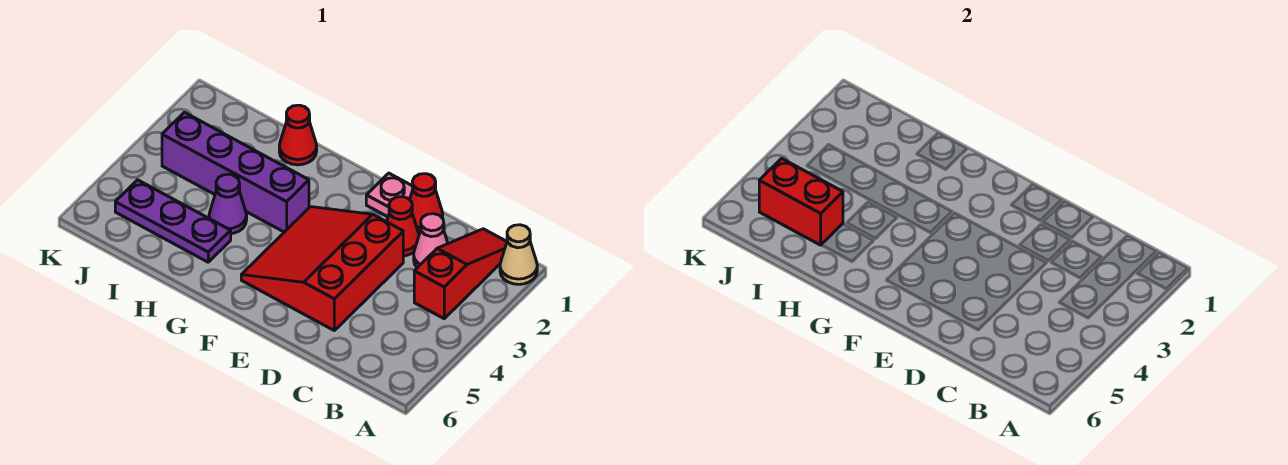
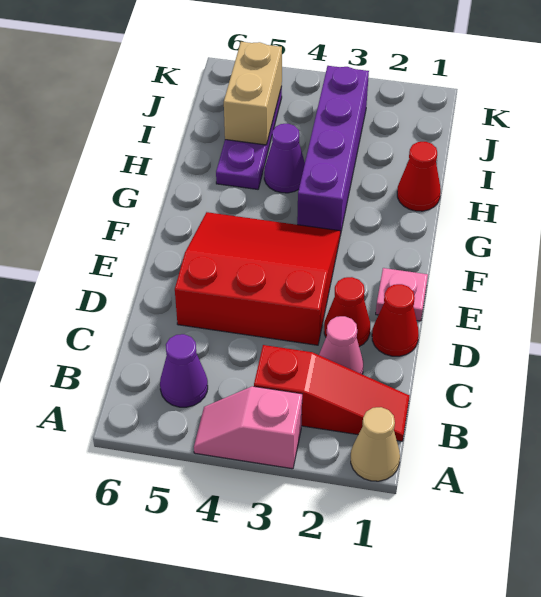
none -> pink slope A3:A4 level 1 top 3
none -> purple cone B5 level 1
red brick I5:J5 level 2 -> tan brick I5:J5 level 2

